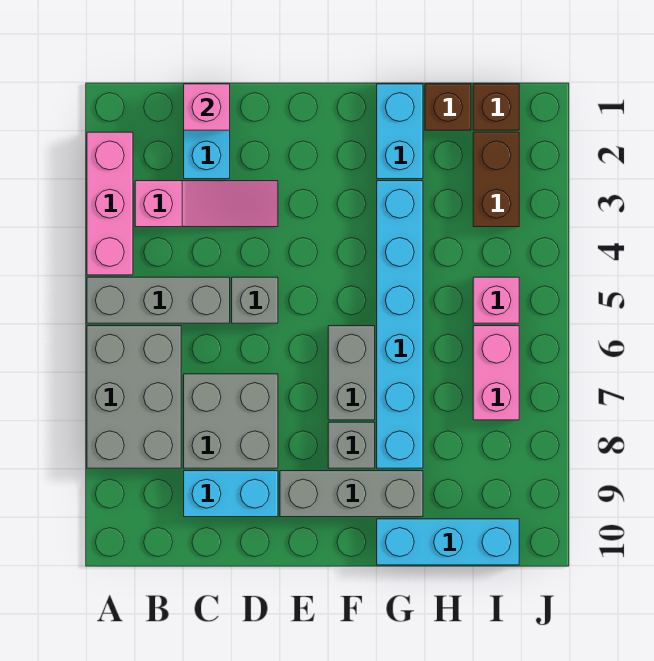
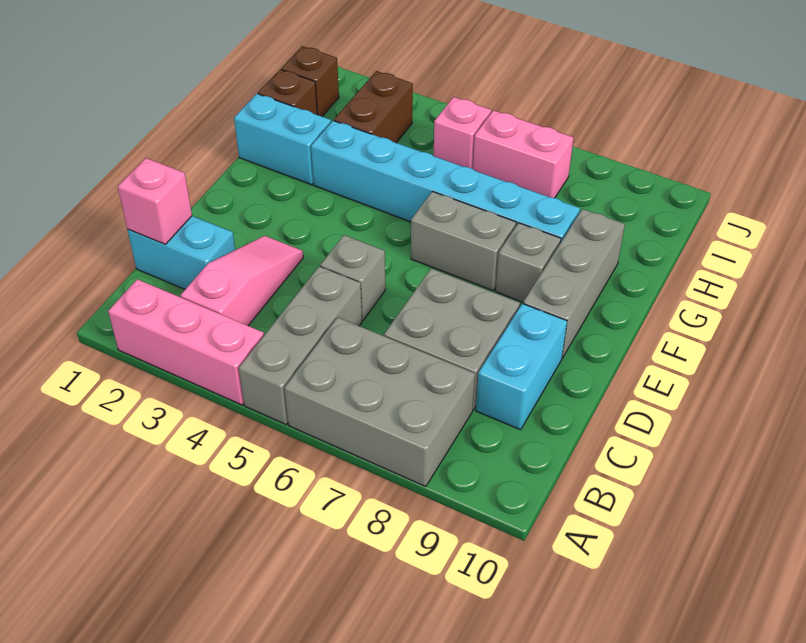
cyan brick G10:I10 level 1 -> none
brown brick I2:I3 level 1 -> brown brick H3:I3 level 1

